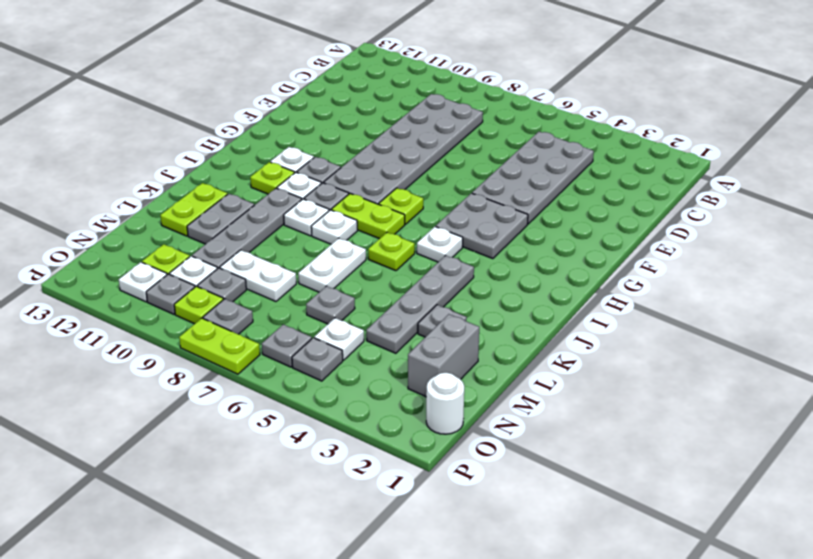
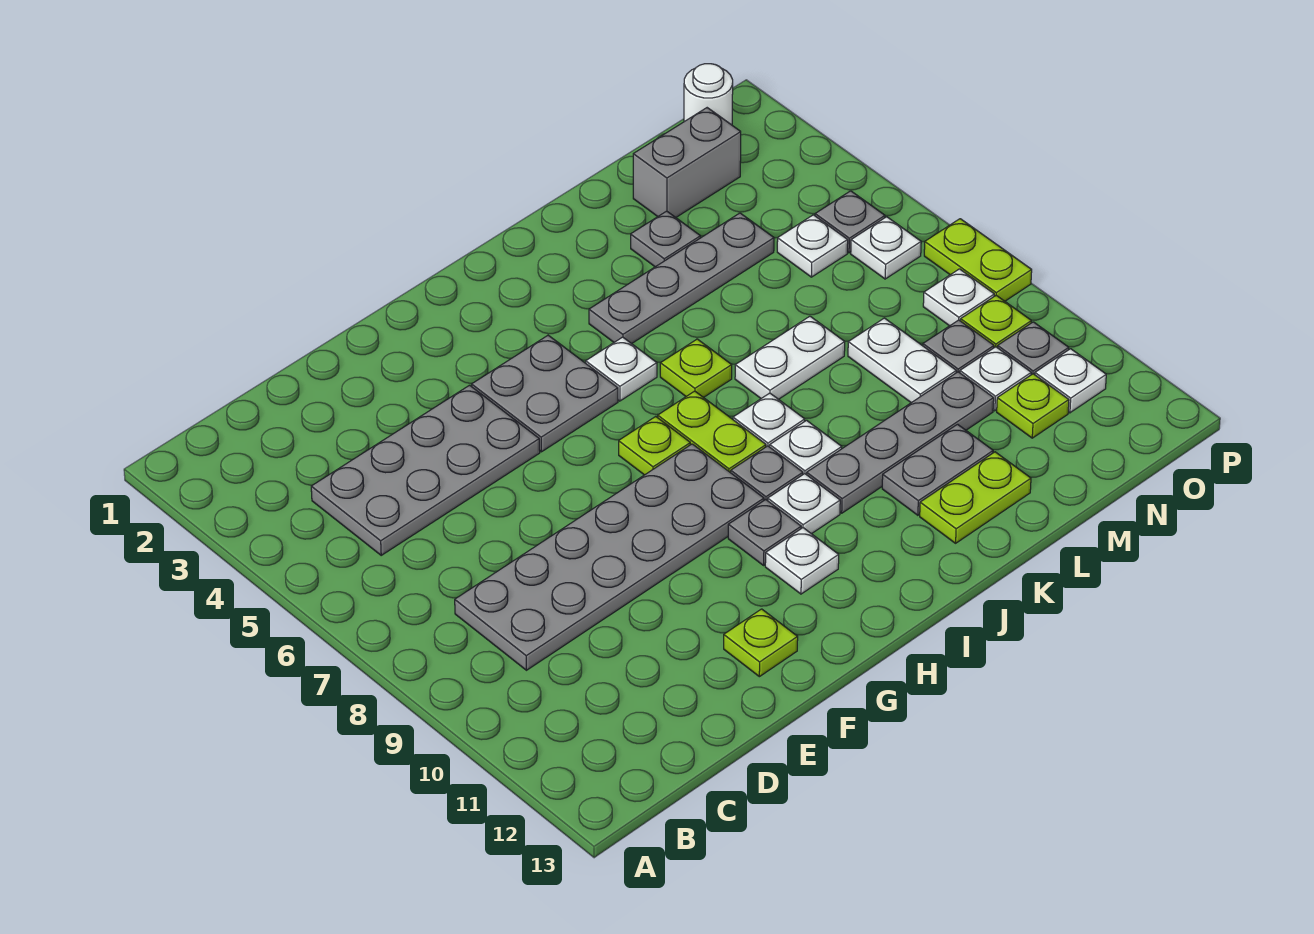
lime plate I11 level 1 -> lime plate F12 level 1
grey plate M6 level 1 -> none
grey plate O6 level 1 -> white plate O6 level 1
grey plate O8 level 1 -> white plate O8 level 1

